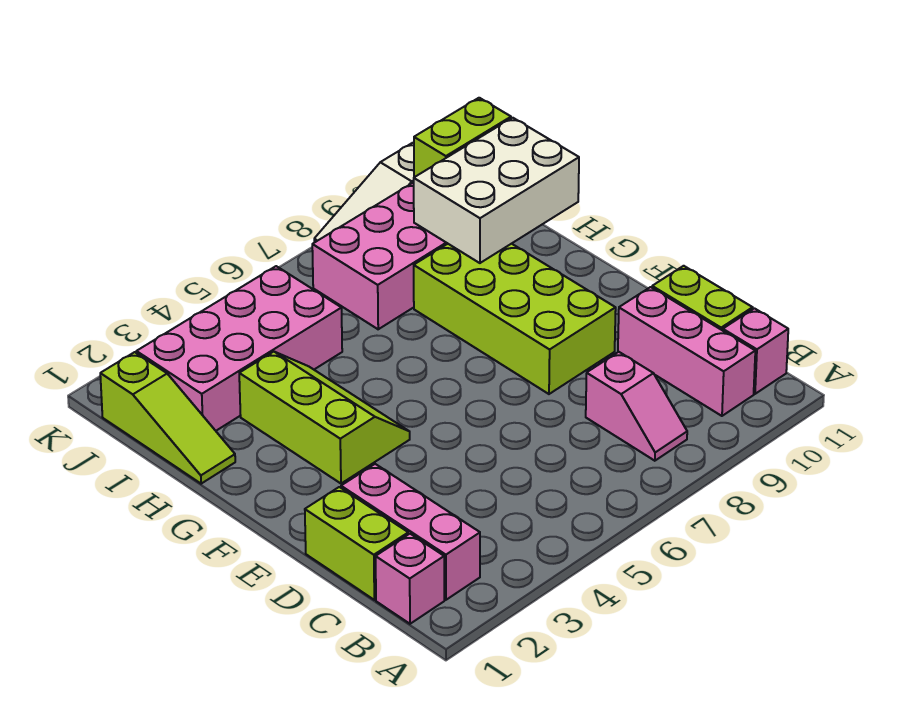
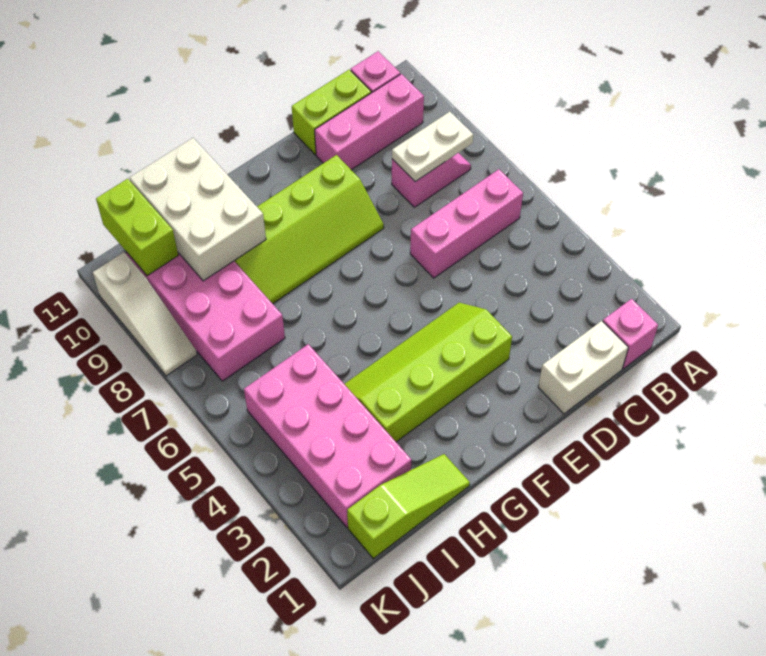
pink brick B2:D2 level 1 -> pink brick B6:D6 level 1
none -> white plate B8:C8 level 2
lime brick C1:D1 level 1 -> white brick C1:D1 level 1
lime brick E8:H9 level 1 -> lime slope E8:H9 level 1 top 9
lime slope F3:H4 level 1 top 3 -> lime slope E3:H4 level 1 top 3

